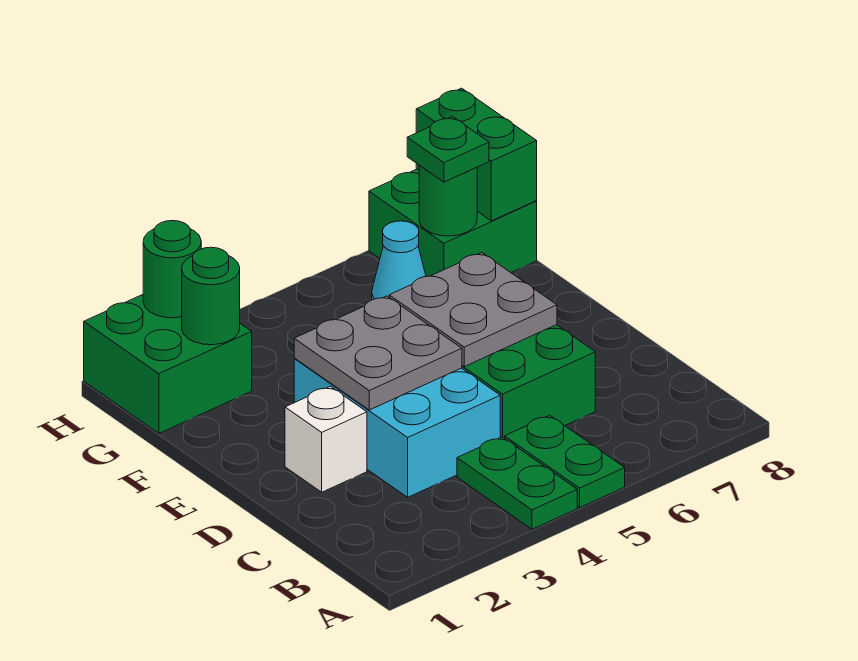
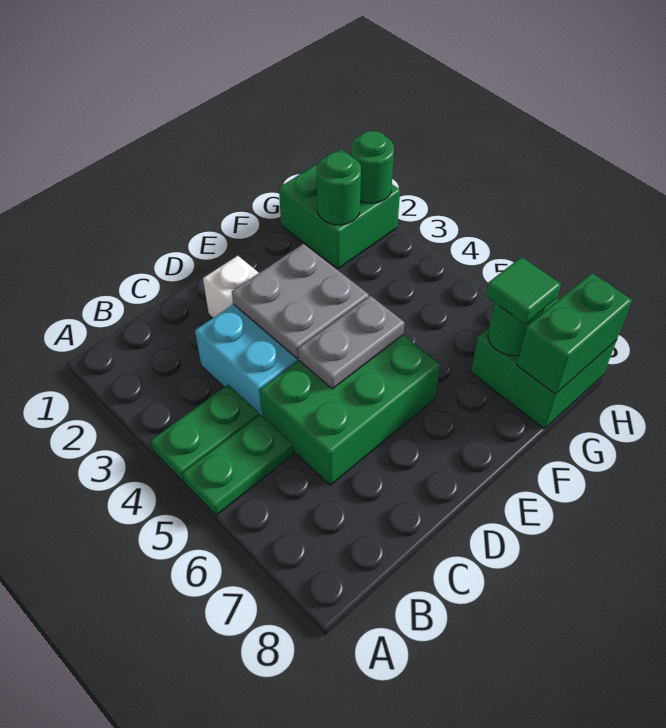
grey plate D5:E6 level 2 -> grey plate D5:E5 level 2
cyan cone G6 level 1 -> none
green plate G7 level 3 -> green tile G7 level 3

